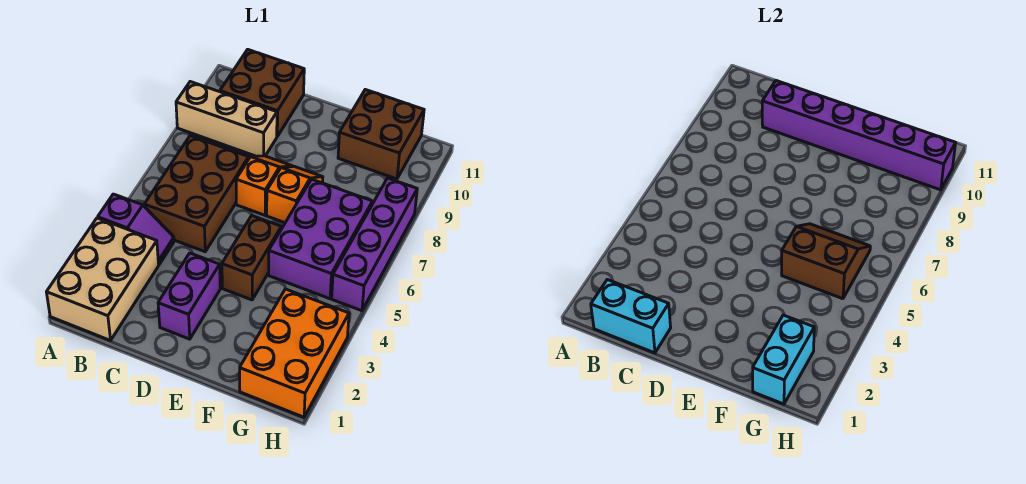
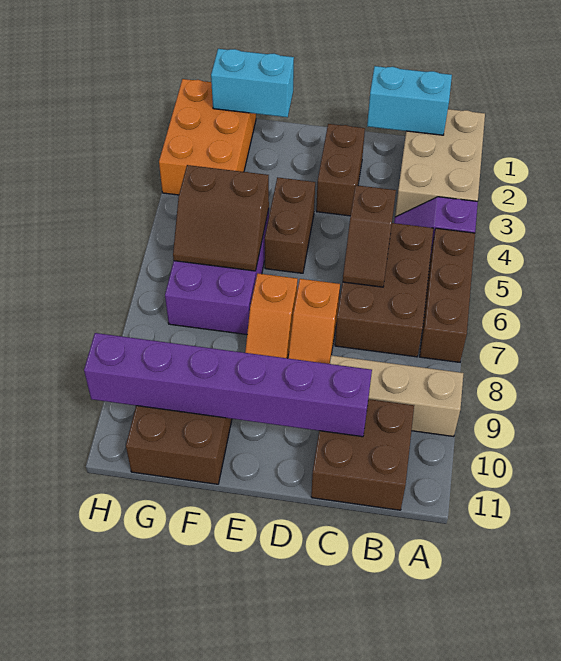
none -> brown brick A5:A7 level 1
none -> brown slope C5:C6 level 2 top 5
purple brick D2:D3 level 1 -> brown brick D2:D3 level 1
cyan brick G1:G2 level 2 -> cyan brick F1:G1 level 2
purple brick H5:H8 level 1 -> none

